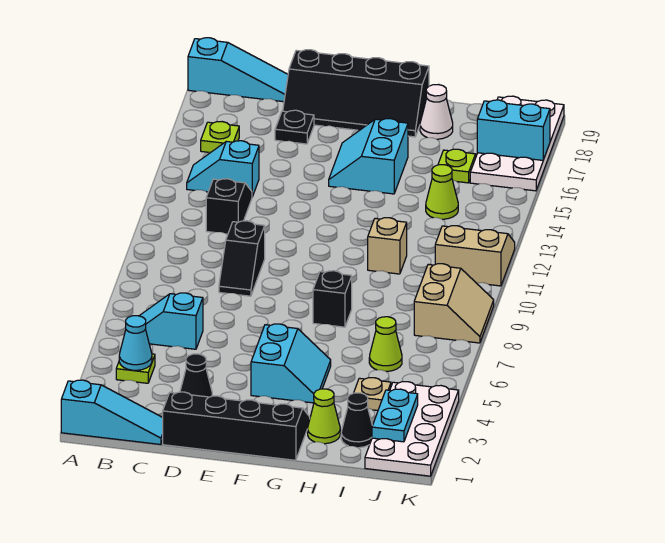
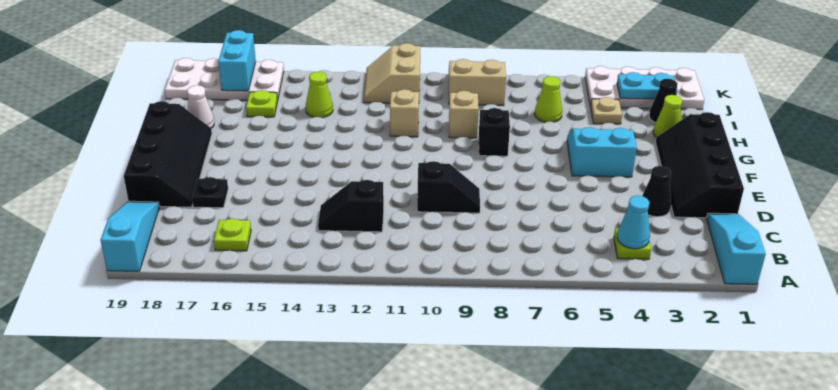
cyan slope B6:C6 level 1 top C -> none
cyan slope B14:C14 level 1 top C -> none
cyan slope F15:G16 level 1 top G -> none
none -> tan brick H9 level 1

